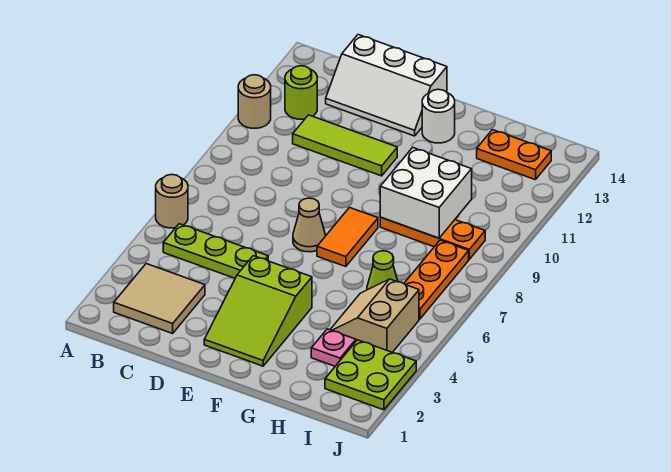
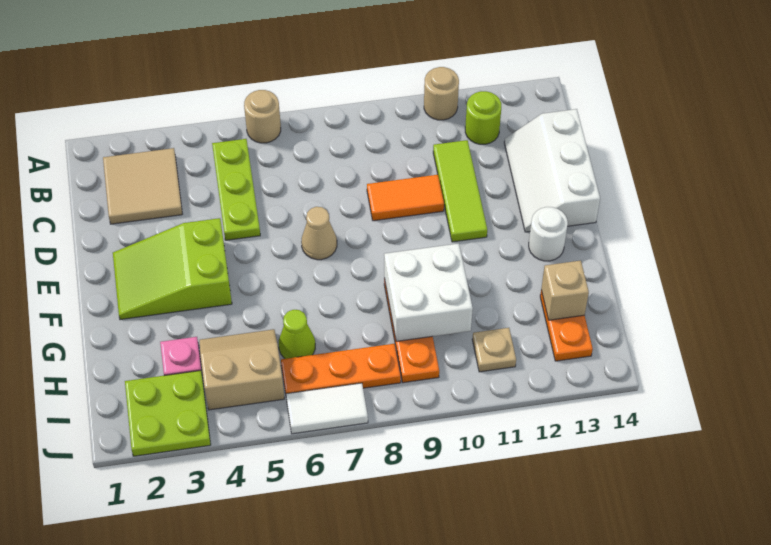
orange tile F7:F8 level 1 -> orange tile D9:D10 level 1
none -> tan brick H13 level 2
none -> tan plate I11 level 1
none -> white tile J6:J7 level 1

